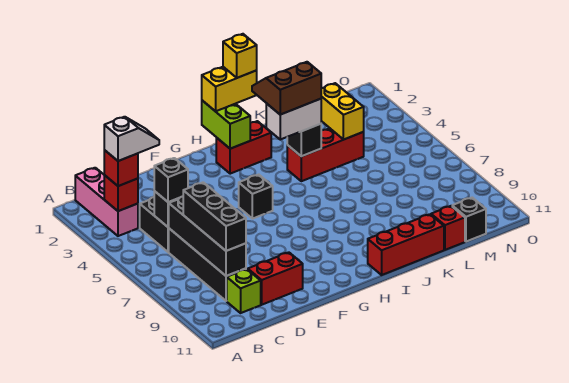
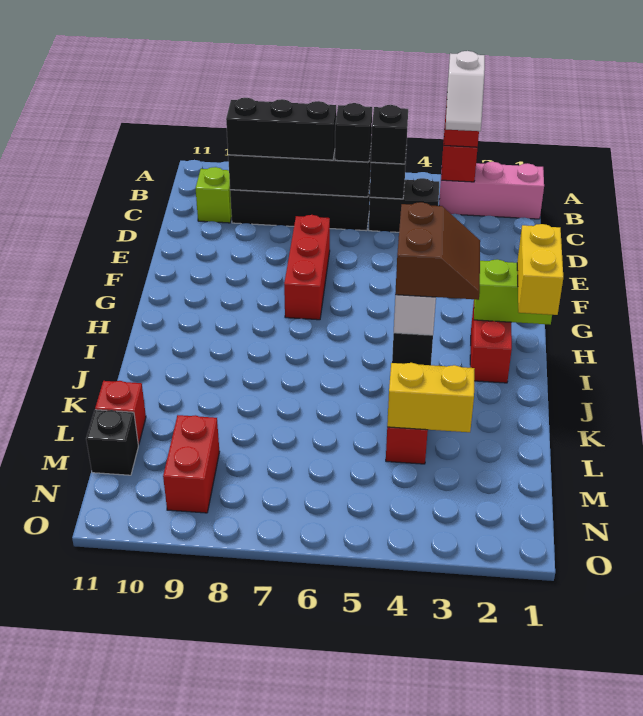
red brick D10:E10 level 1 -> red brick M9:N9 level 1
black brick G5 level 1 -> black brick C6 level 3
yellow brick I1 level 4 -> none
red brick I11:K11 level 1 -> red brick E7:G7 level 1

